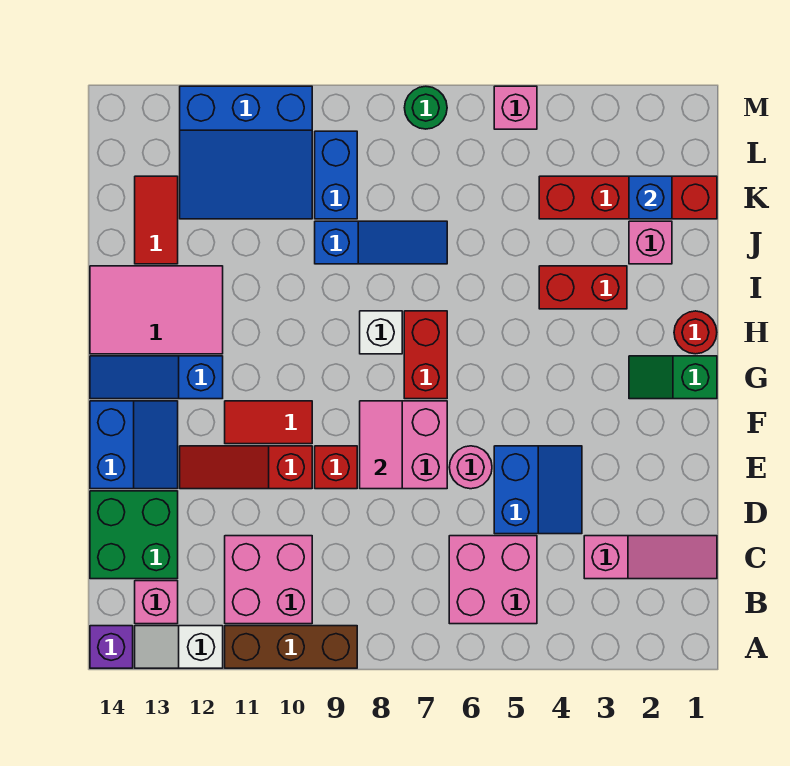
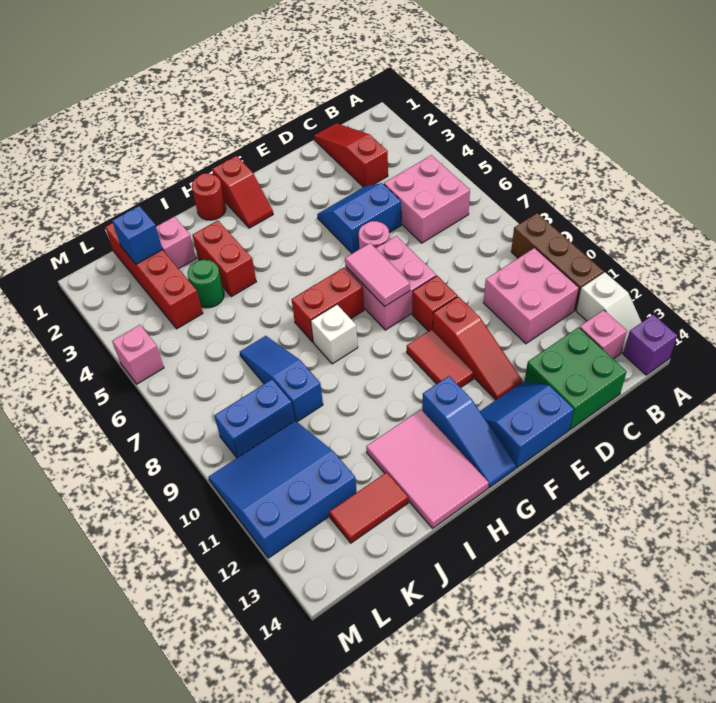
pink slope C1:C3 level 1 top 3 -> red slope C1:C3 level 1 top 3
pink tile E8:F8 level 2 -> pink tile F7:F8 level 2
green slope G1:G2 level 1 top 1 -> red slope G1:G2 level 1 top 1
blue slope K10:M12 level 1 top M -> blue slope K10:M12 level 1 top 12
green round brick M7 level 1 -> green round brick J4 level 1

